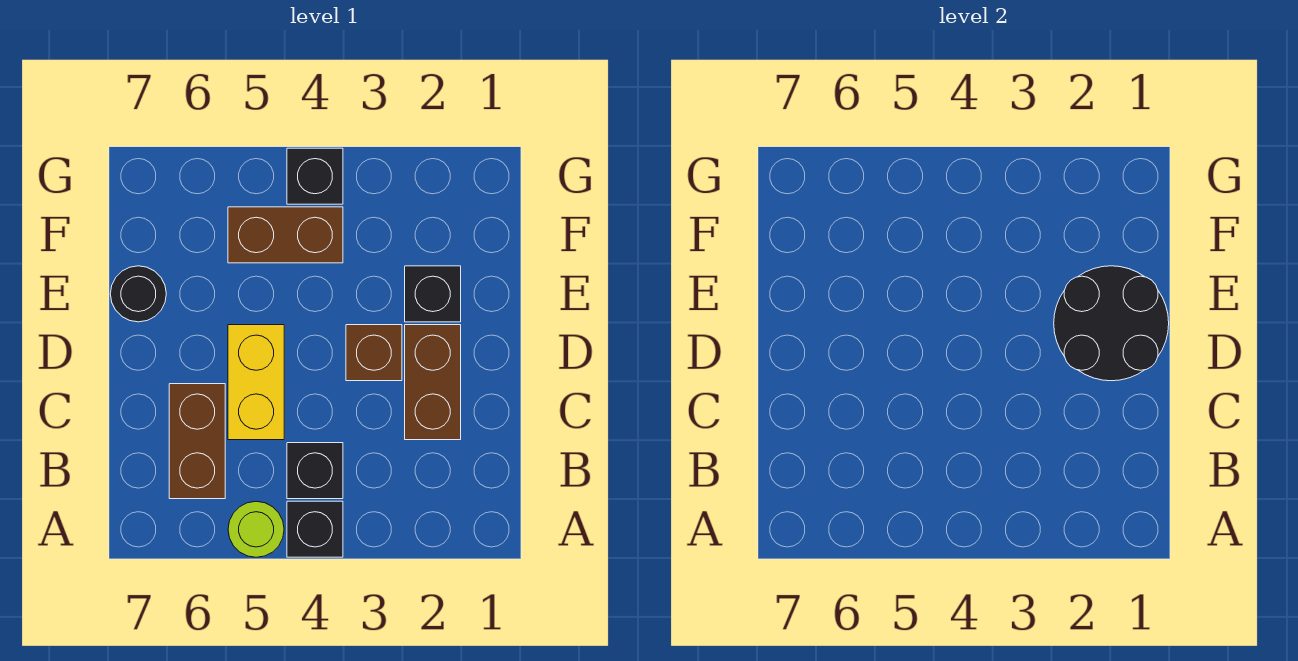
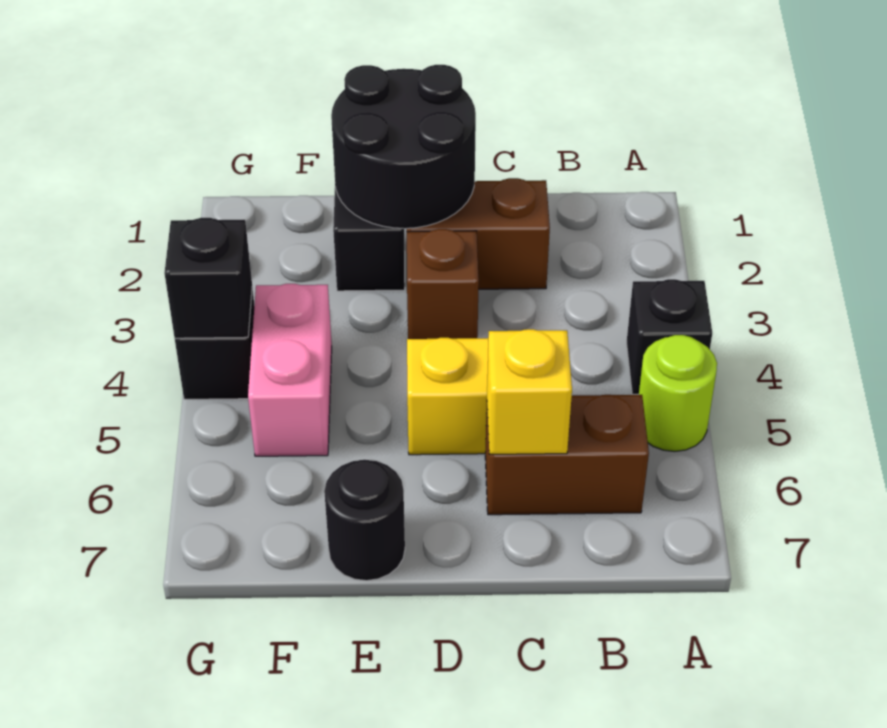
black brick B4 level 1 -> black brick G4 level 2
none -> yellow brick C6 level 2
brown brick F4:F5 level 1 -> pink brick F4:F5 level 1

